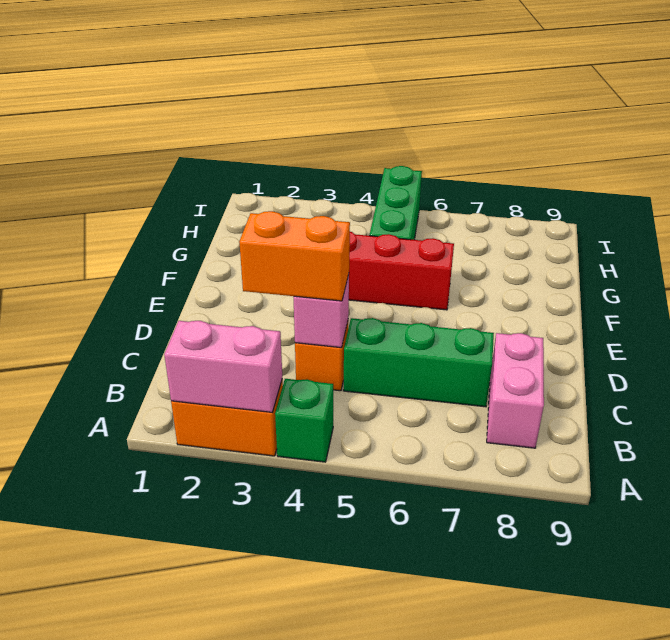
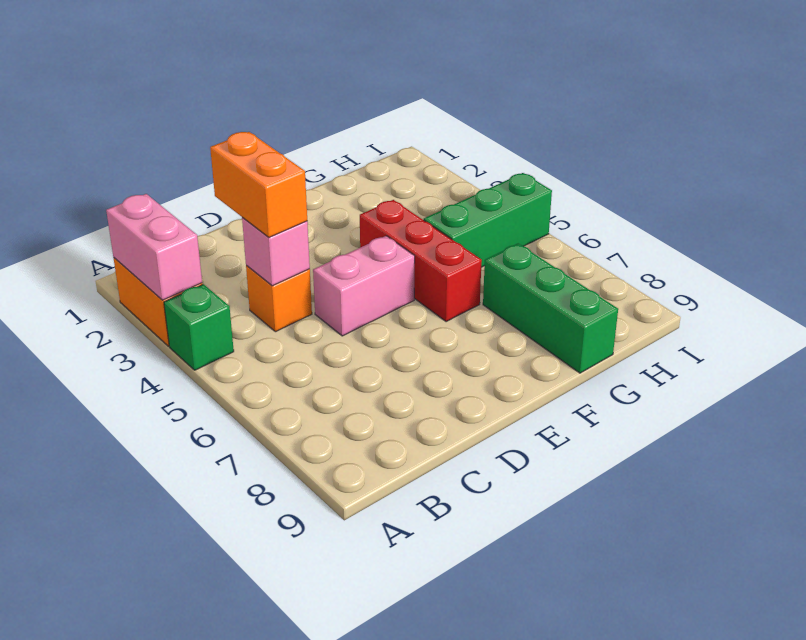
pink brick B8:C8 level 1 -> pink brick D5:E5 level 1
green brick C5:C7 level 1 -> green brick G7:G9 level 1

